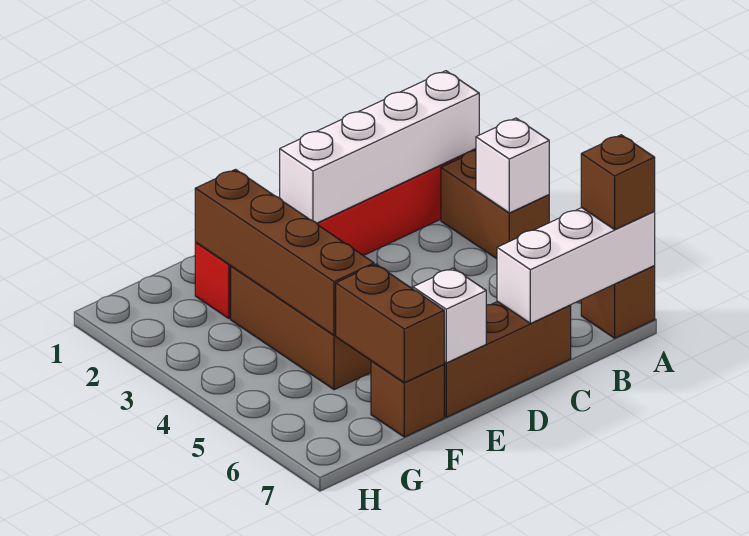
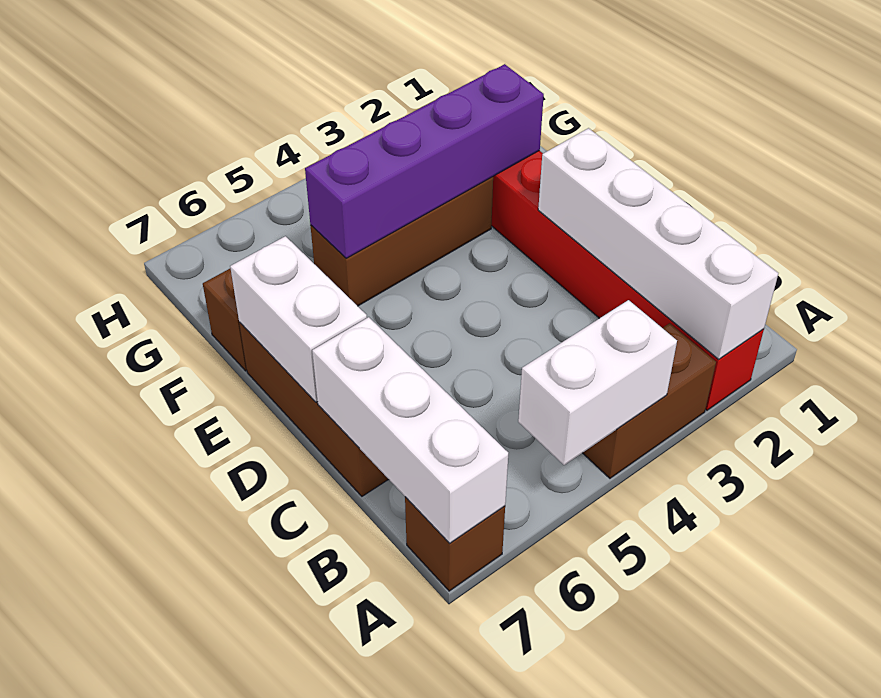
white brick A4 level 2 -> white brick A4:A5 level 2
brown brick A7 level 3 -> none
white brick E7 level 2 -> white brick D7:E7 level 2
brown brick F2:F5 level 2 -> purple brick F2:F5 level 2
brown brick F6:F7 level 2 -> none

